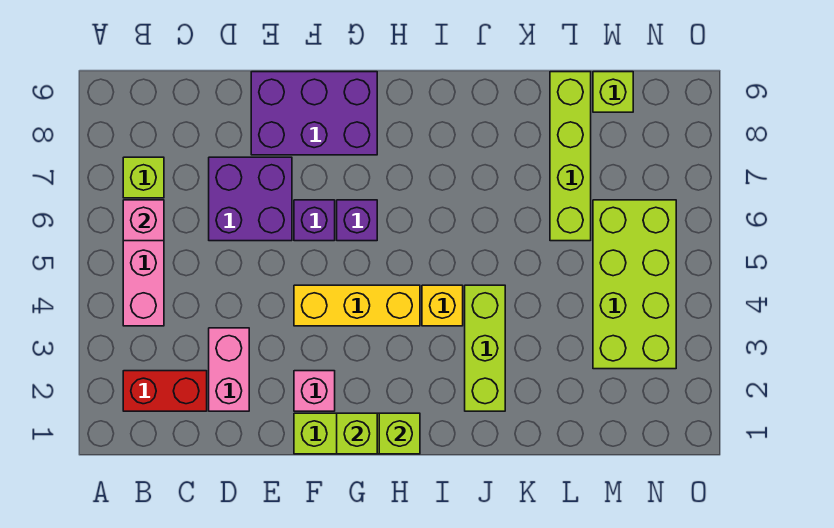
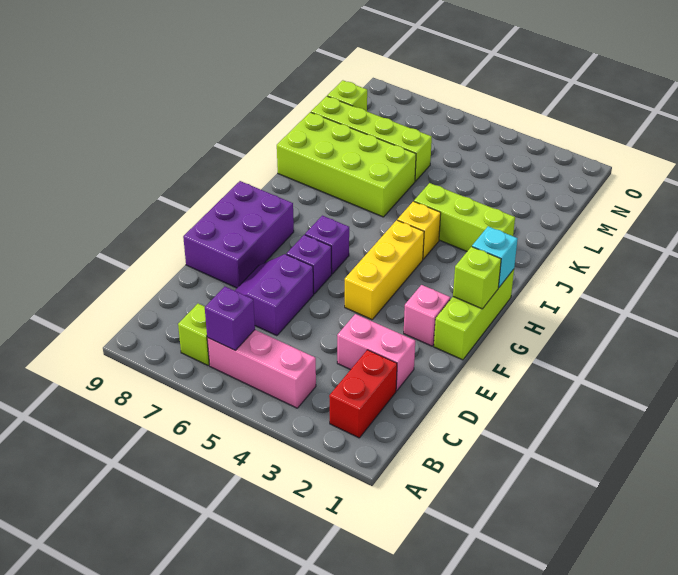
pink brick B6 level 2 -> purple brick B6 level 2
purple brick D6:E7 level 1 -> purple slope D6:E7 level 1 top 6
lime brick H1 level 2 -> cyan brick H1 level 2
lime brick M3:N6 level 1 -> lime brick J6:K9 level 1

